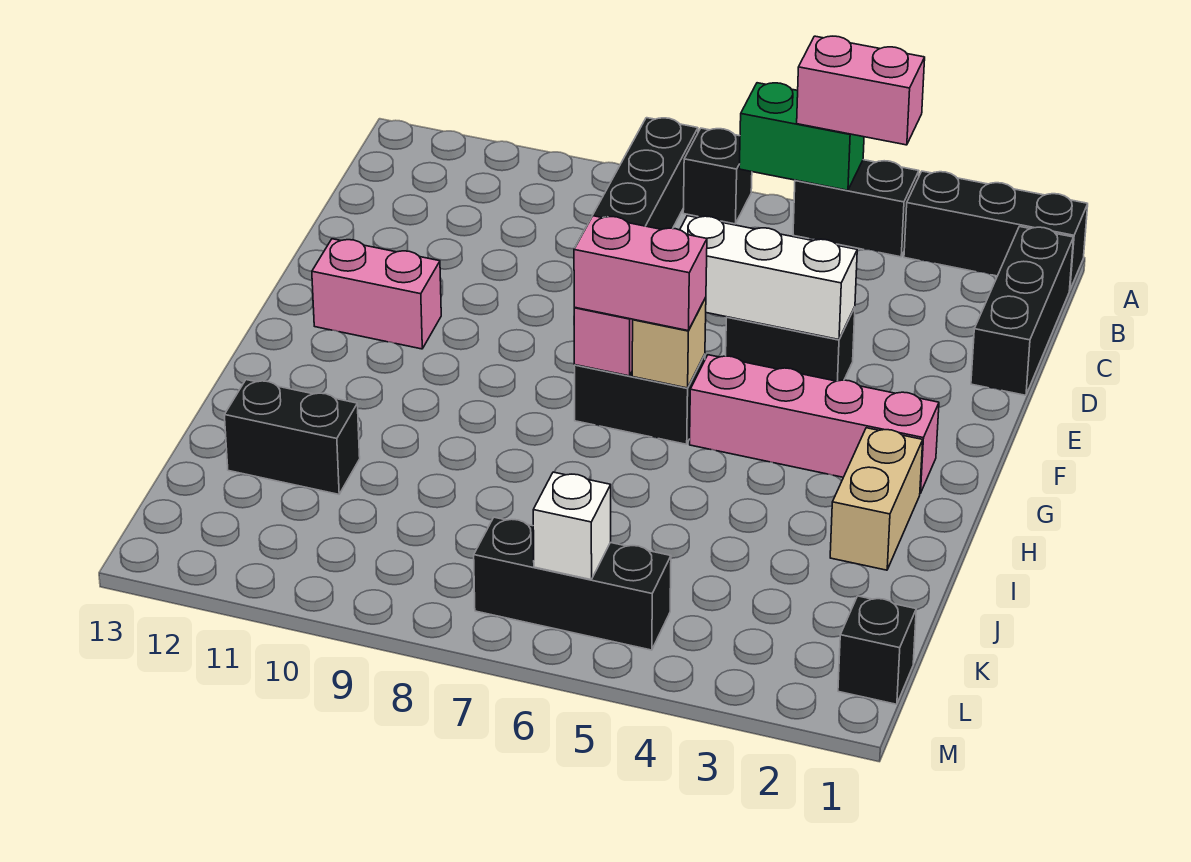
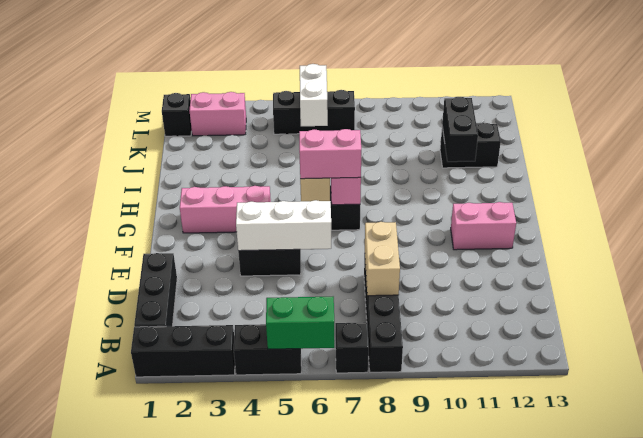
pink brick A4:A5 level 3 -> pink brick L2:L3 level 1
pink brick G2:G5 level 1 -> pink brick G2:G4 level 1
tan brick H2:I2 level 1 -> tan brick C8:D8 level 2
none -> black brick I11:J11 level 2
white brick L6 level 2 -> white brick K6:L6 level 2

